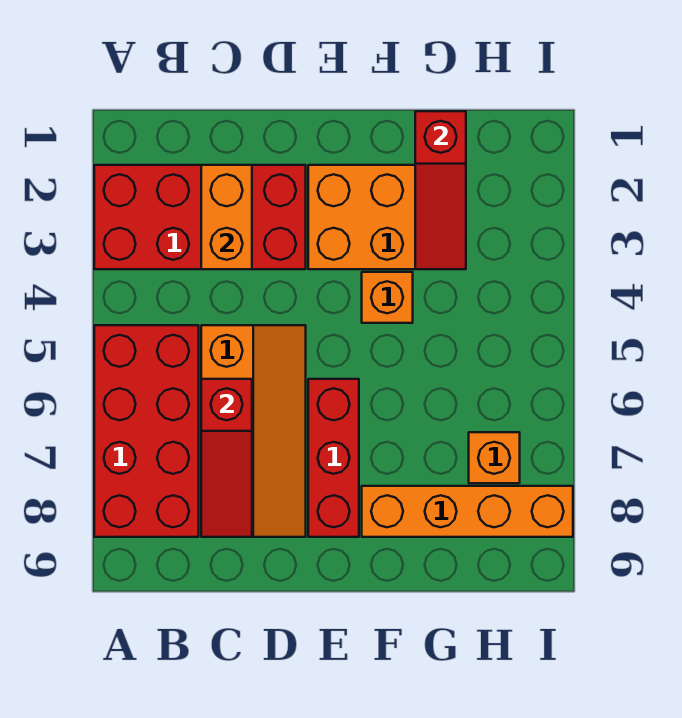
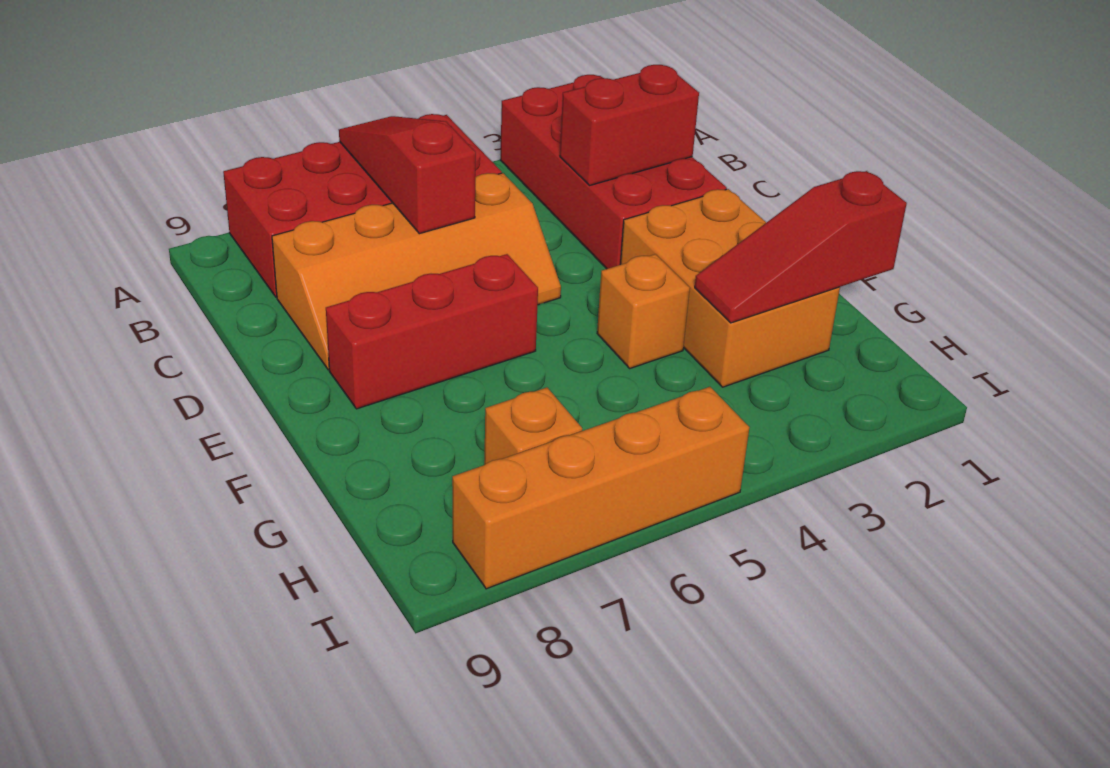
orange brick C2:C3 level 2 -> red brick C2:C3 level 2
red slope C6:C8 level 2 top 6 -> red slope A6:C6 level 2 top C
orange brick F8:I8 level 1 -> orange brick I5:I8 level 1

